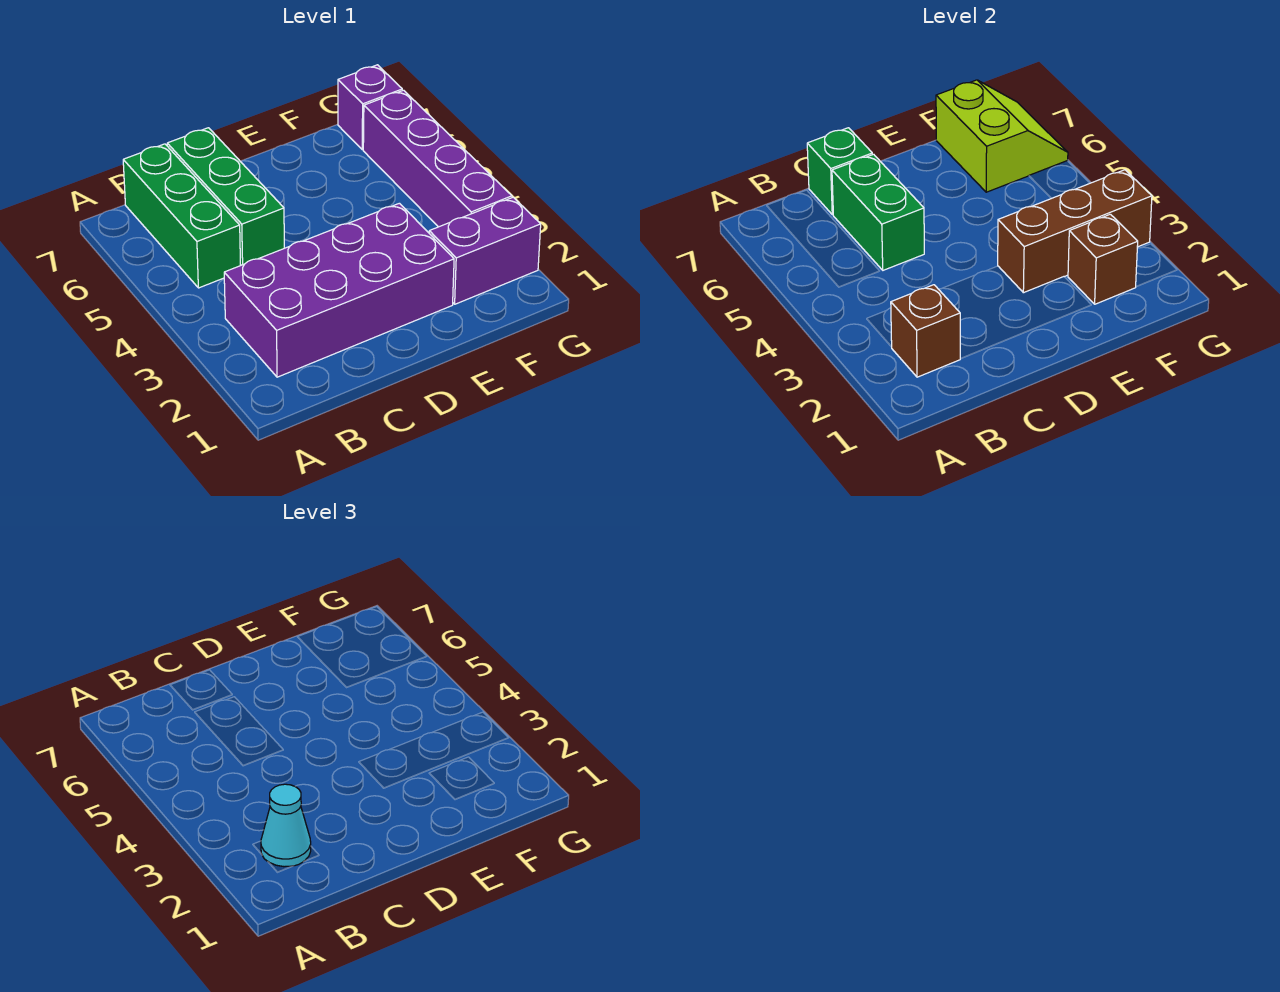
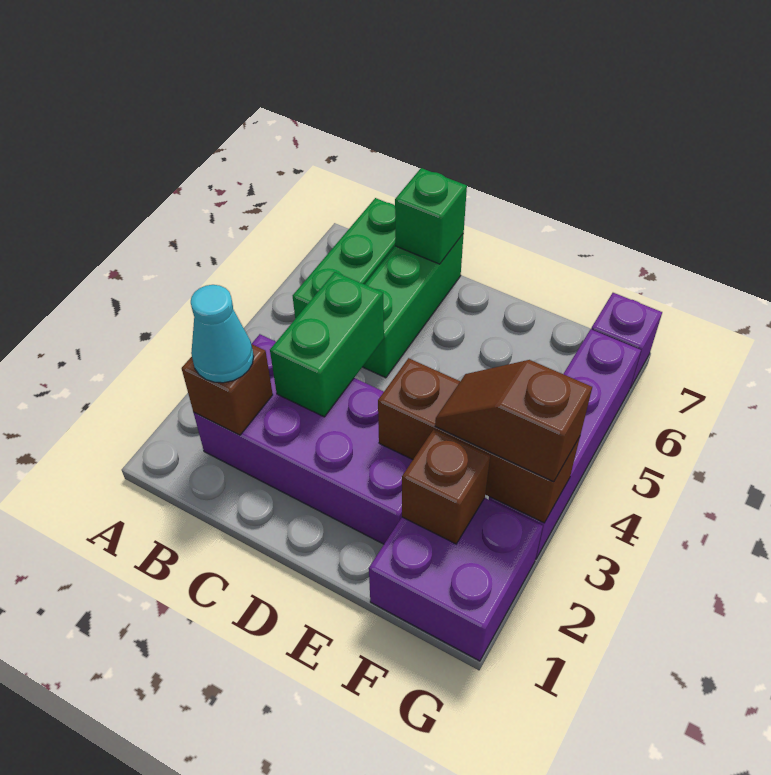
green brick C5:C6 level 2 -> green brick C3:C4 level 2
purple brick F2:G2 level 1 -> purple brick F1:G2 level 1
none -> brown slope F3:G3 level 3 top G
lime slope F6:G7 level 2 top F -> none

